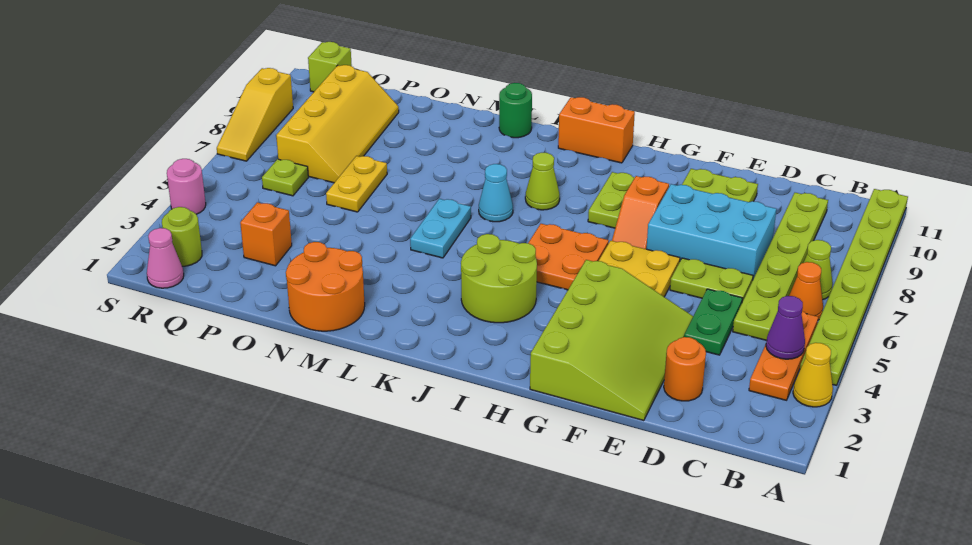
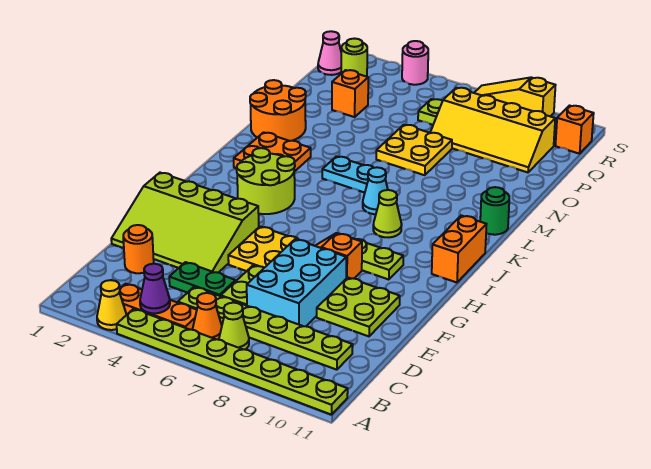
orange plate H5:I6 level 1 -> orange plate K2:L3 level 1
yellow plate O6:O7 level 1 -> yellow plate N6:O7 level 1
lime brick R11 level 1 -> orange brick R11 level 1

